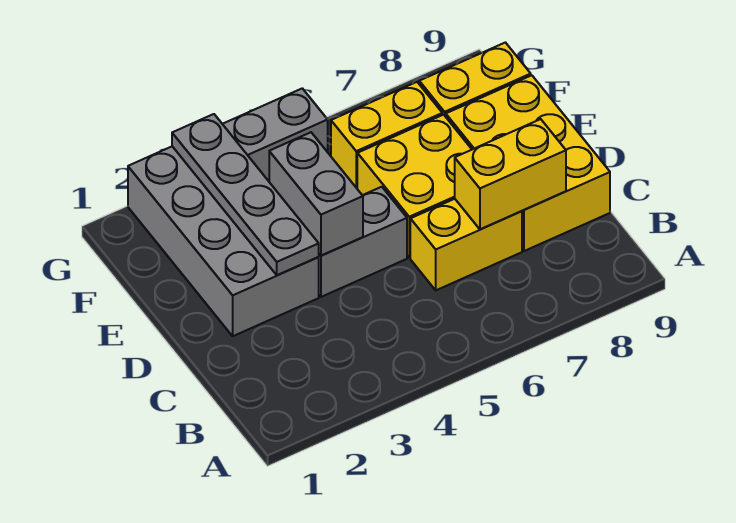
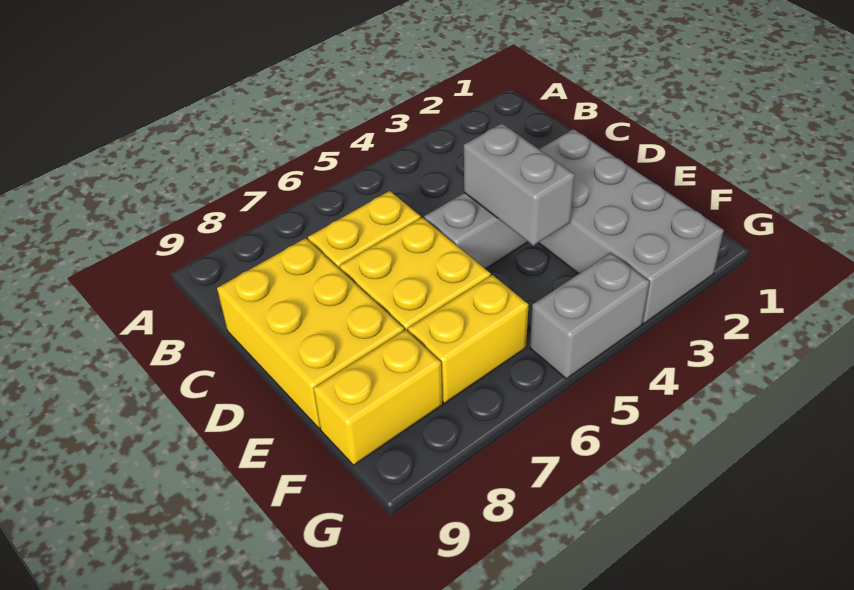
yellow brick C7:C8 level 2 -> none
grey plate D3:G3 level 2 -> none

